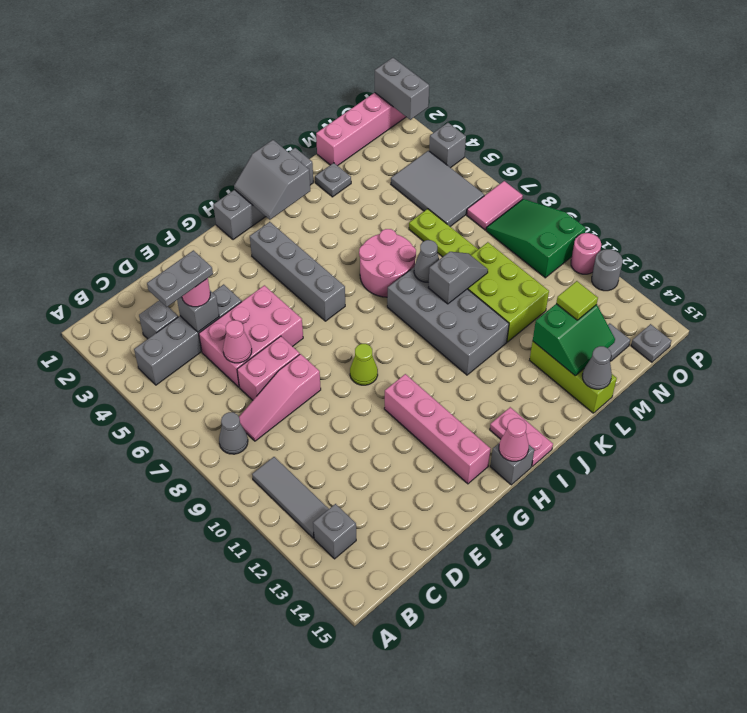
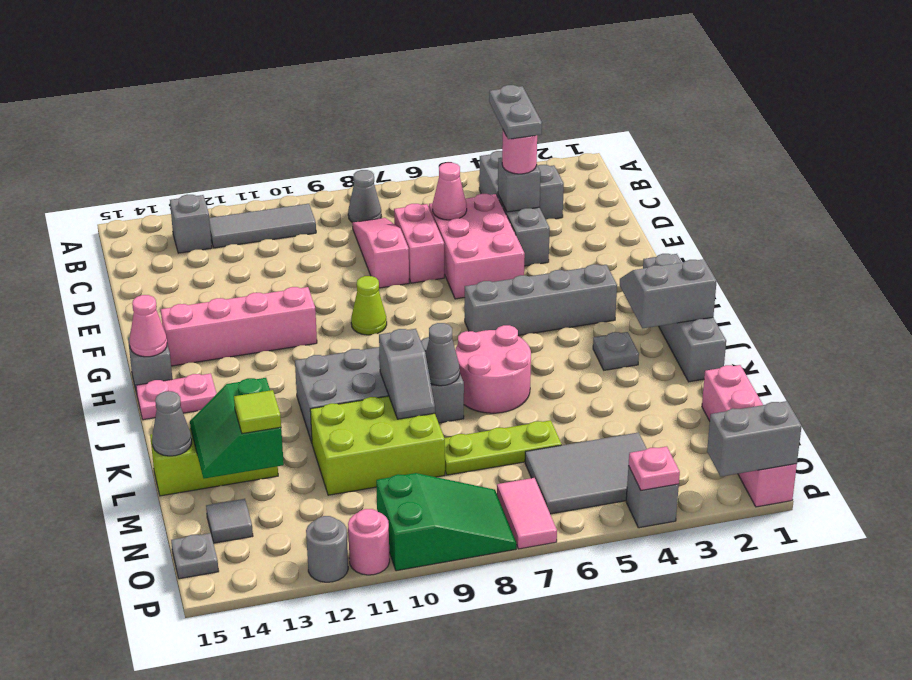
grey plate L2 level 1 -> grey plate J3 level 1
none -> pink plate P4 level 2

